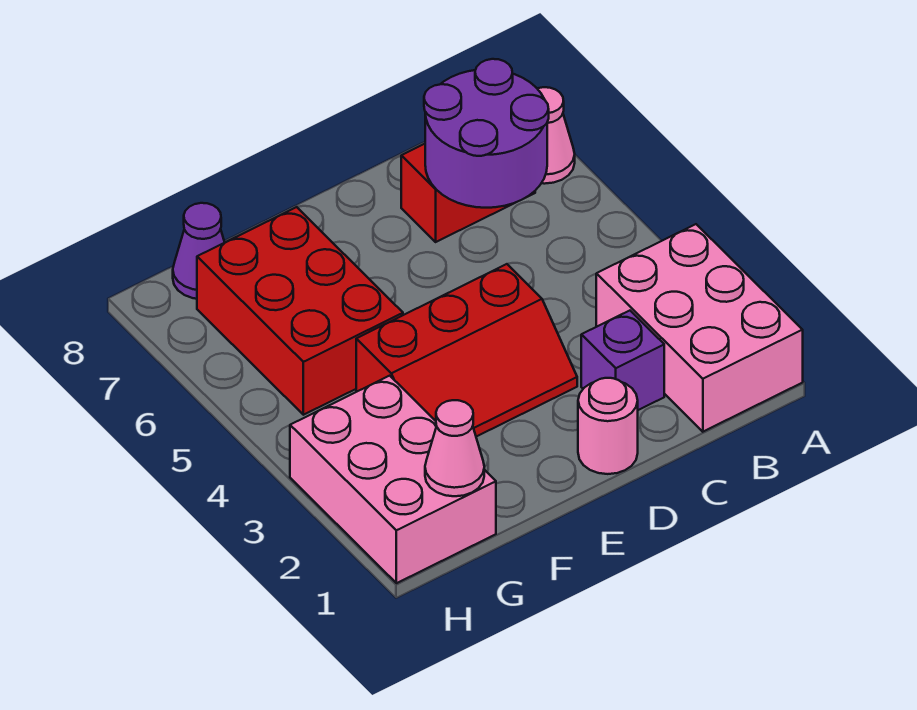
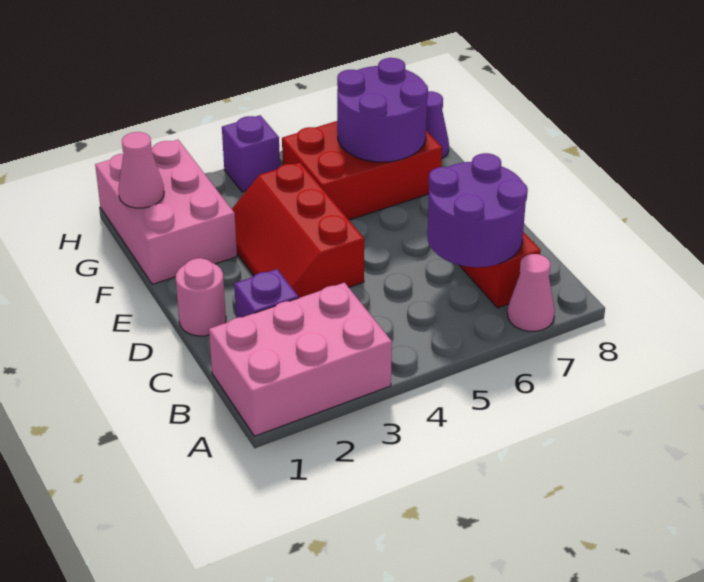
none -> purple round brick F6:G7 level 2
pink brick G1:H3 level 1 -> pink brick F1:H2 level 1
none -> purple brick H4 level 1

